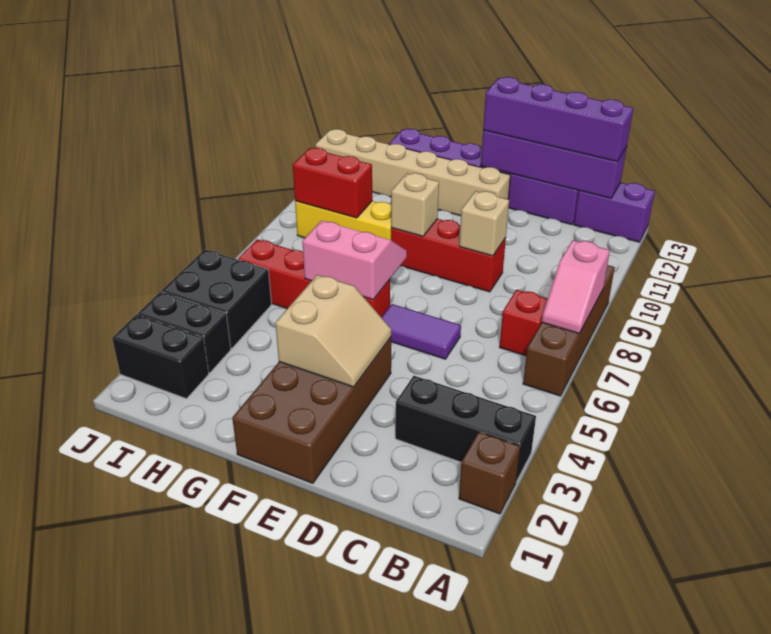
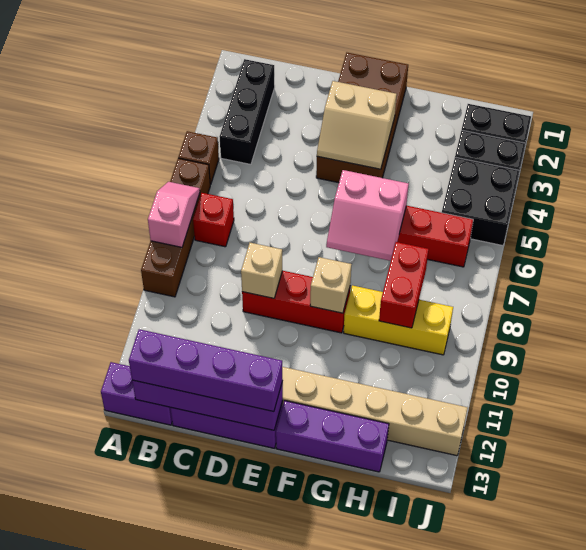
brown brick A2 level 1 -> brown brick A5 level 1
black brick A3:C3 level 1 -> black brick B2:B4 level 1
purple tile D6:E6 level 1 -> none
tan slope E3:F4 level 2 top F -> tan slope E3:F4 level 2 top 3
red brick H9:I9 level 2 -> red brick H8:H9 level 2

